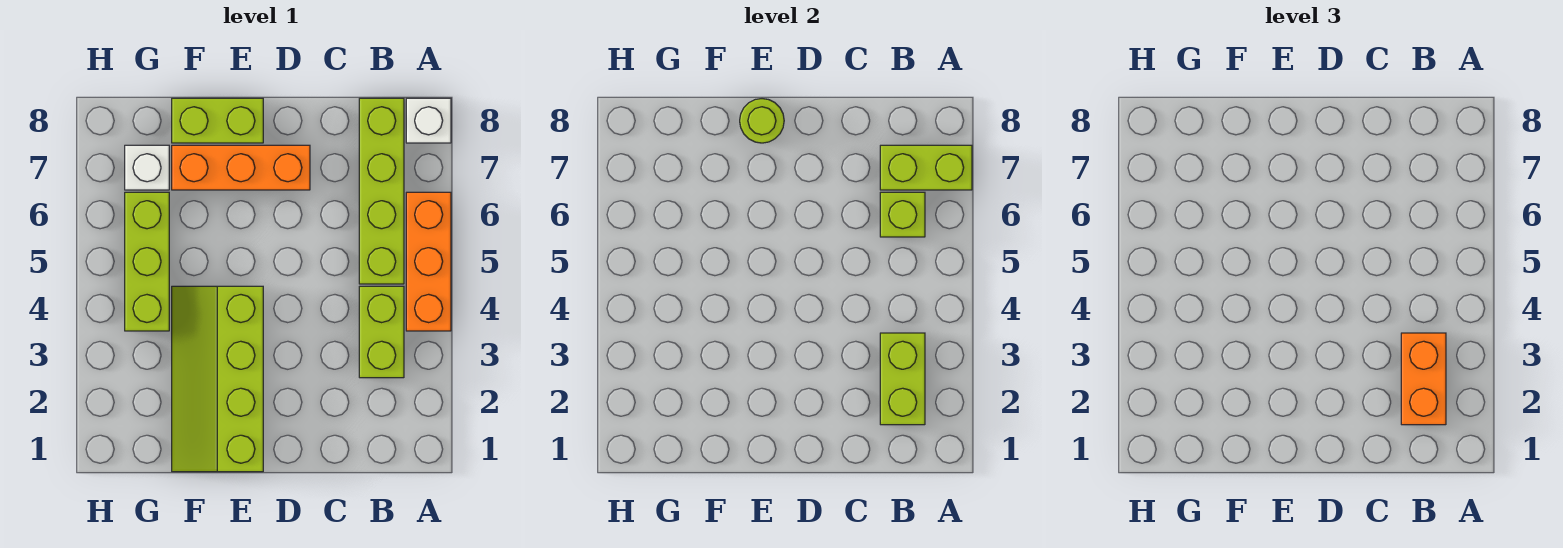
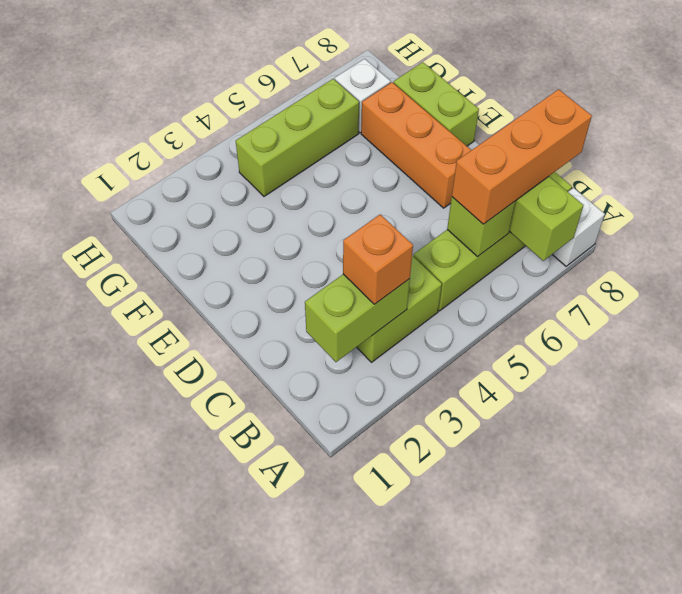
orange brick A4:A6 level 1 -> orange brick B6:B8 level 3
orange brick B2:B3 level 3 -> orange brick B3 level 3
lime slope E1:F4 level 1 top E -> none
lime round brick E8 level 2 -> none

